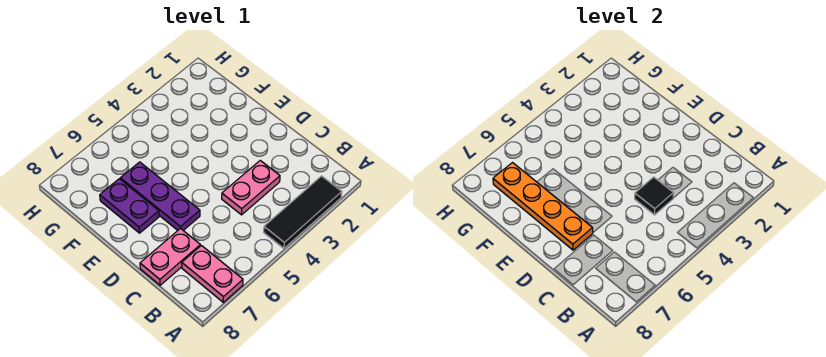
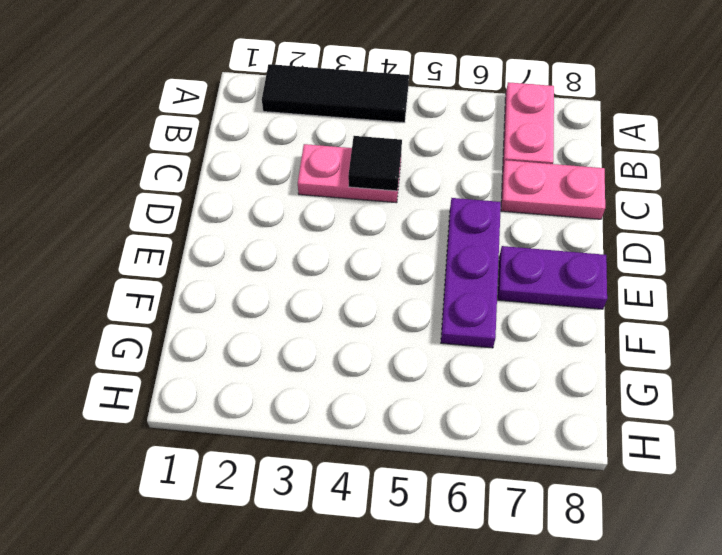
orange plate D7:G7 level 2 -> none
purple plate E7:F7 level 1 -> purple plate E7:E8 level 1

